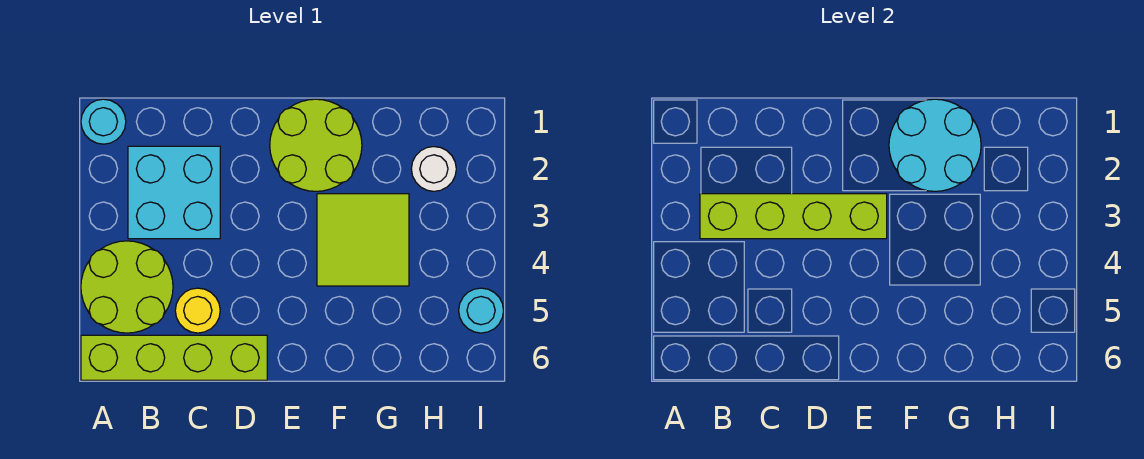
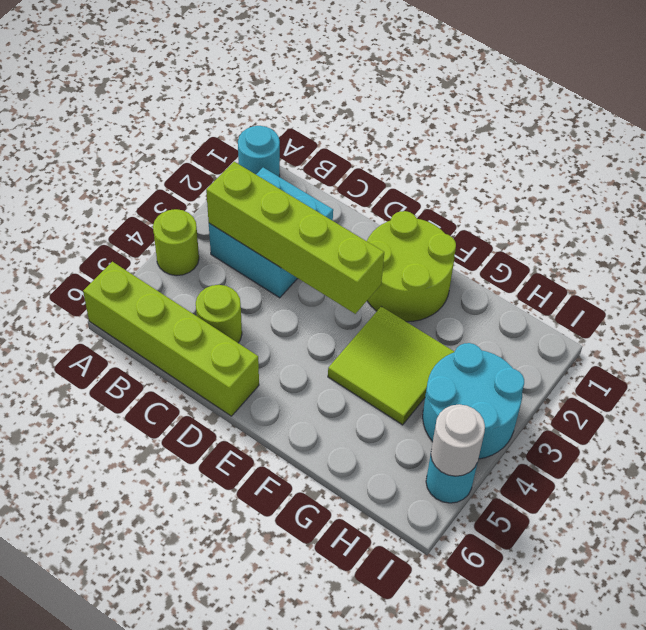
lime round brick A4:B5 level 1 -> lime round brick A4 level 1
yellow round brick C5 level 1 -> lime round brick C5 level 1
cyan round brick F1:G2 level 2 -> cyan round brick H3:I4 level 1
white round brick H2 level 1 -> white round brick I5 level 2

